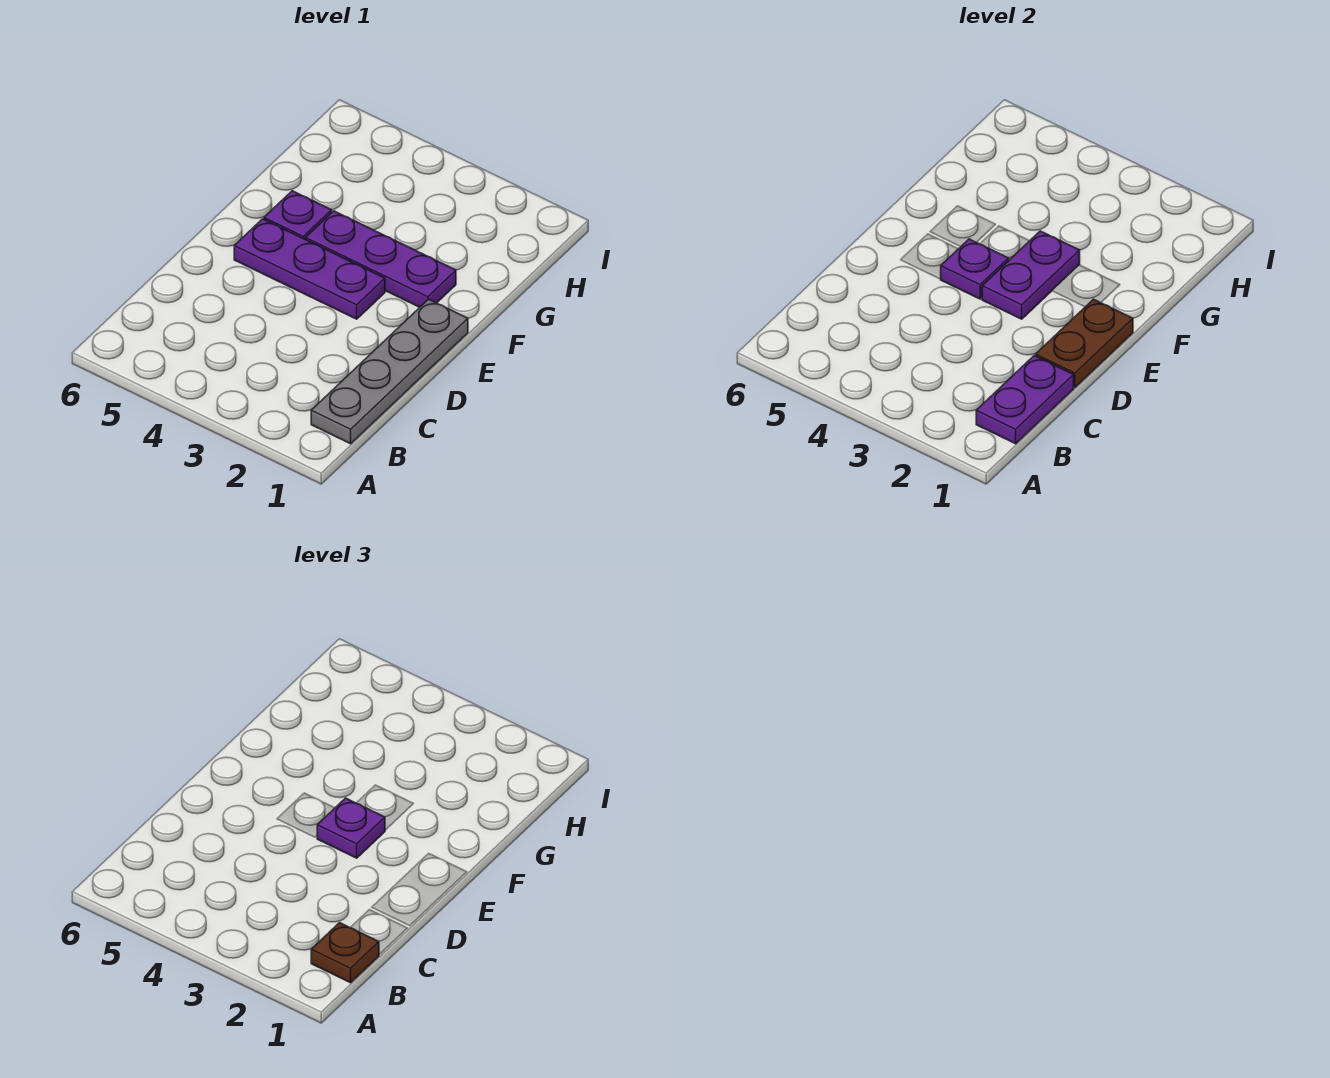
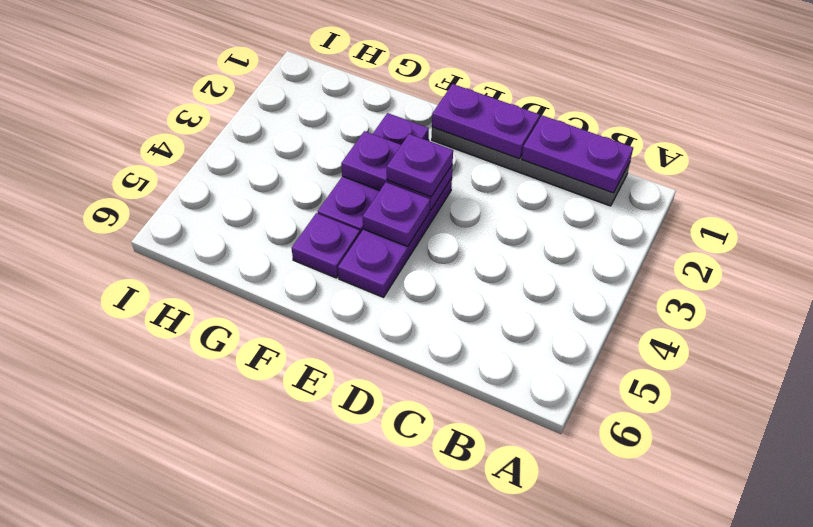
brown plate B1 level 3 -> none
brown plate D1:E1 level 2 -> purple plate D1:E1 level 2

